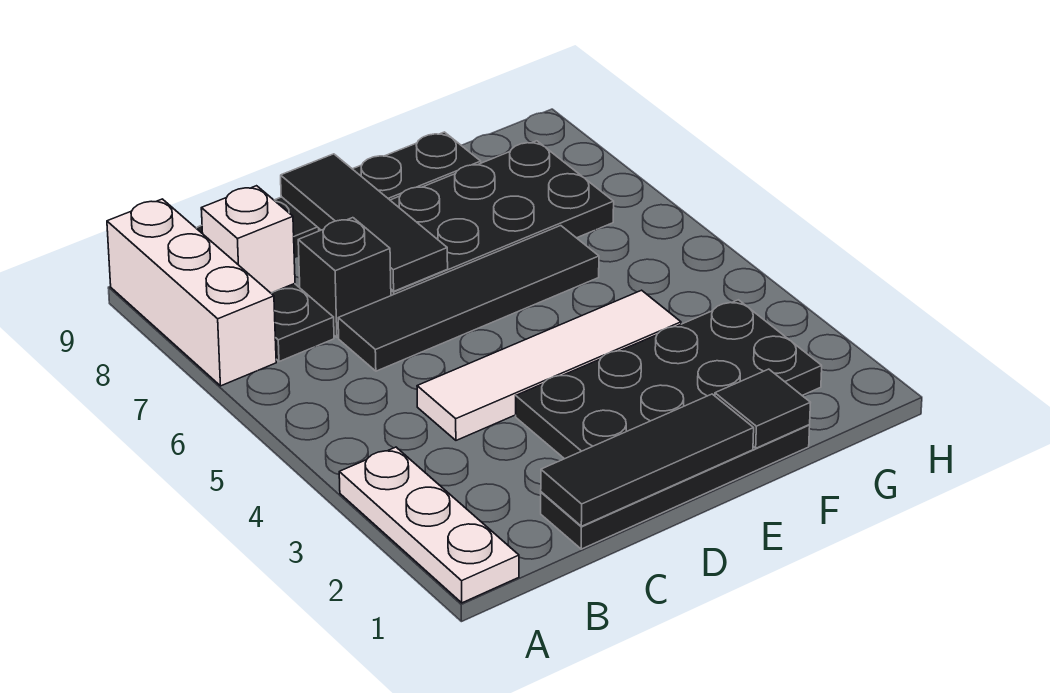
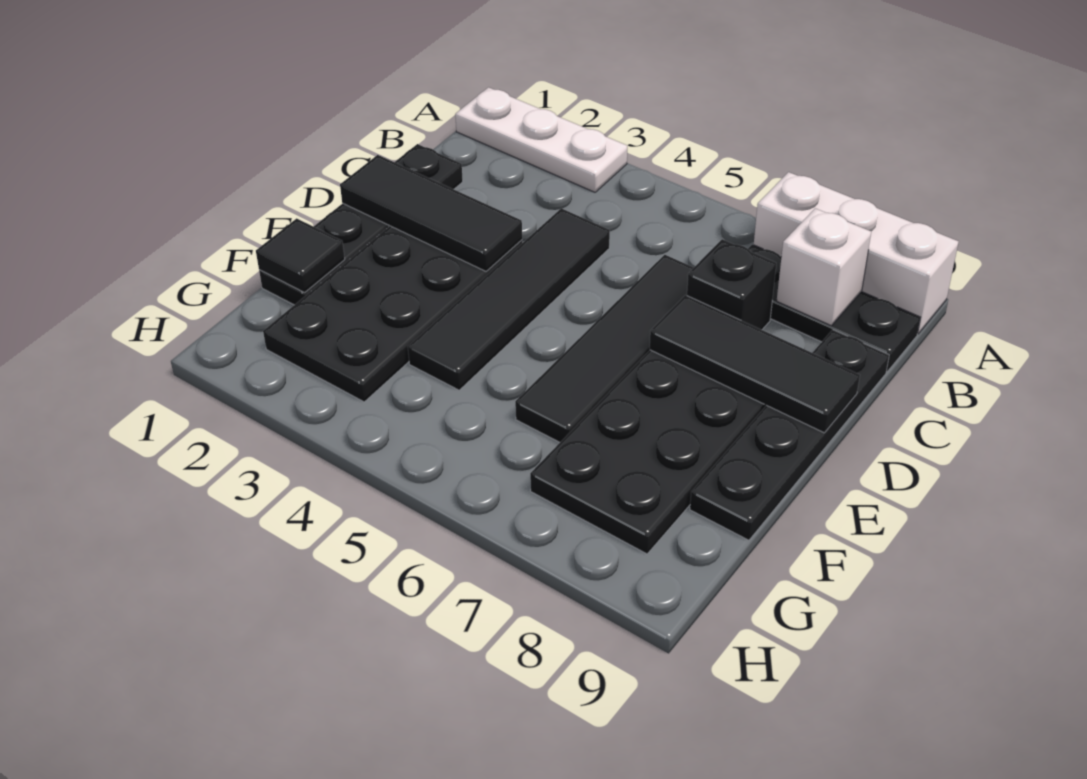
black tile C1:E1 level 2 -> black tile D1:D3 level 2
white tile C4:F4 level 1 -> black tile C4:F4 level 1

